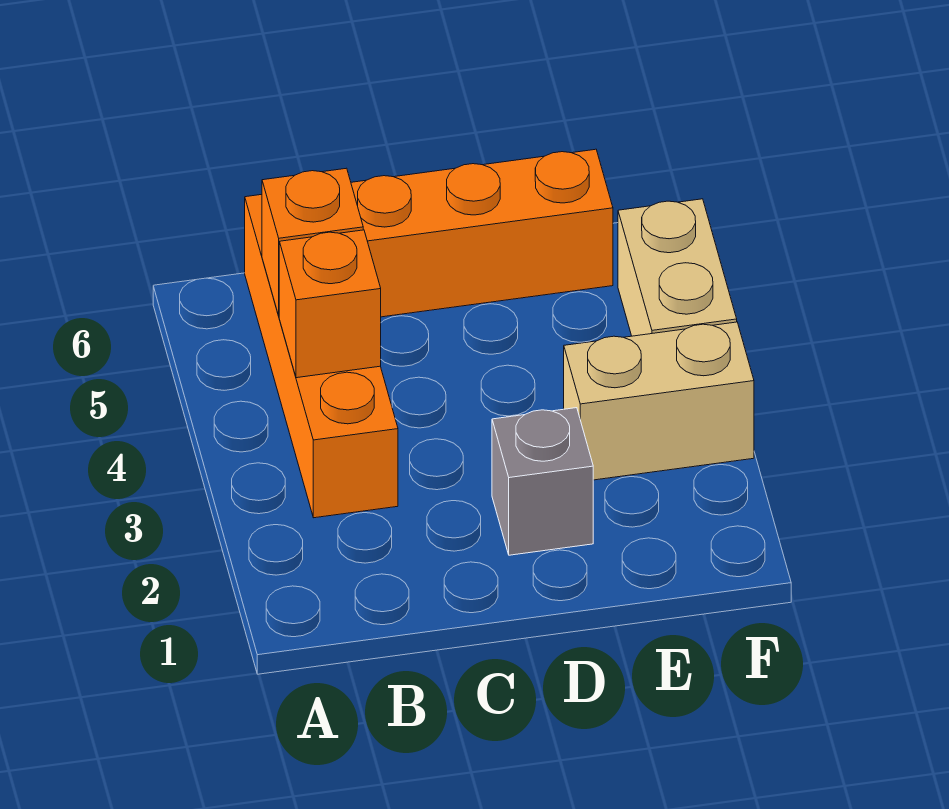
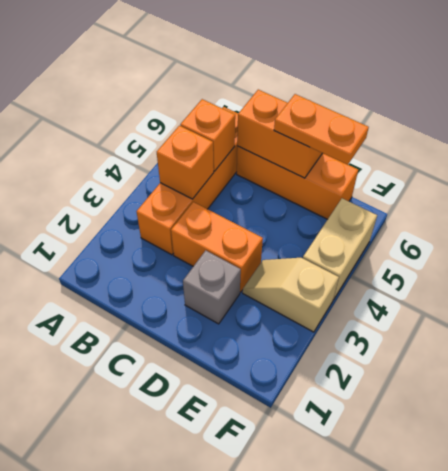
none -> orange brick C3:D3 level 1
none -> orange brick C6:D6 level 2
none -> orange plate D6:E6 level 3
tan brick E3:F3 level 1 -> tan slope E3:F3 level 1 top F

